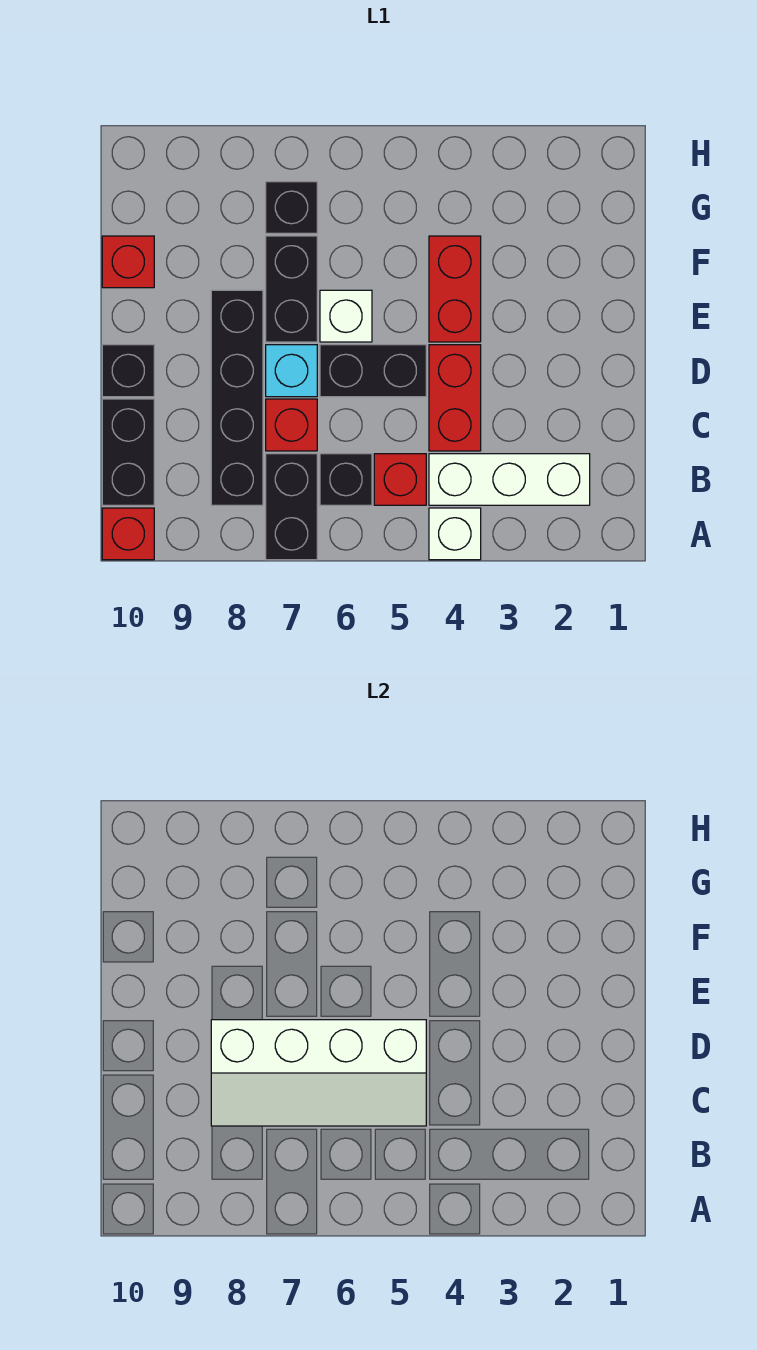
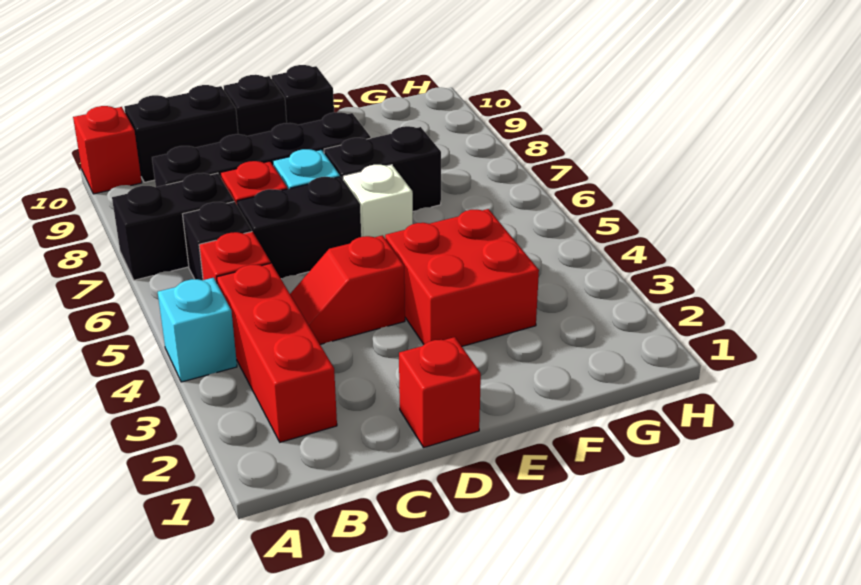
white brick A4 level 1 -> cyan brick A4 level 1
white brick B2:B4 level 1 -> red brick B2:B4 level 1
red brick C4:D4 level 1 -> red slope C4:D4 level 1 top D
white slope C5:D8 level 2 top D -> none
black brick D5:D6 level 1 -> black brick C6:D6 level 1
red brick E4:F4 level 1 -> red brick E3:F4 level 1
red brick F10 level 1 -> red brick D1 level 1
black brick G7 level 1 -> black brick E10 level 1

